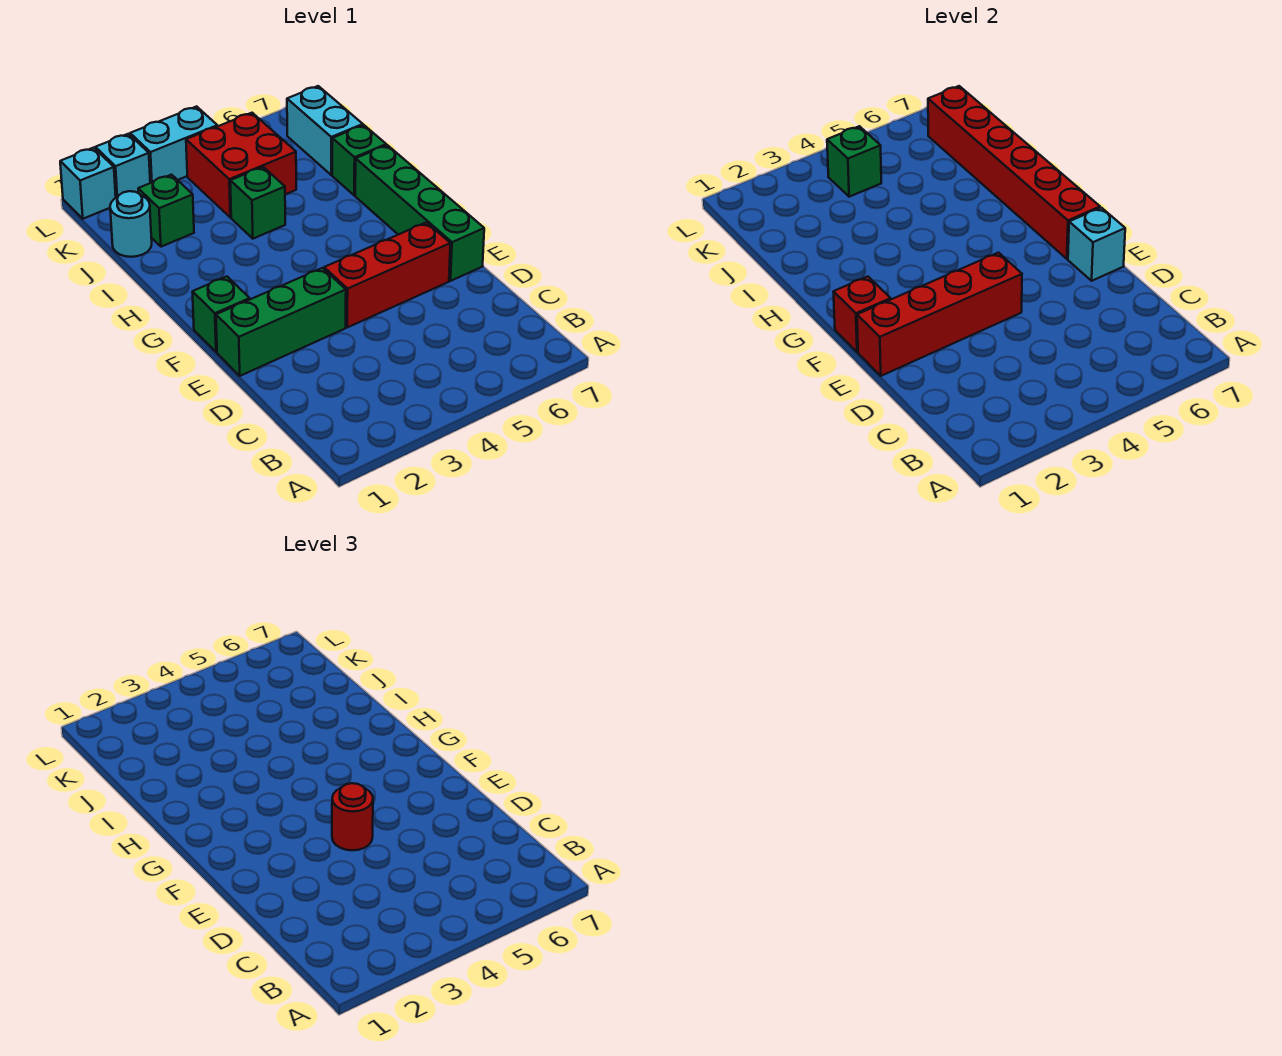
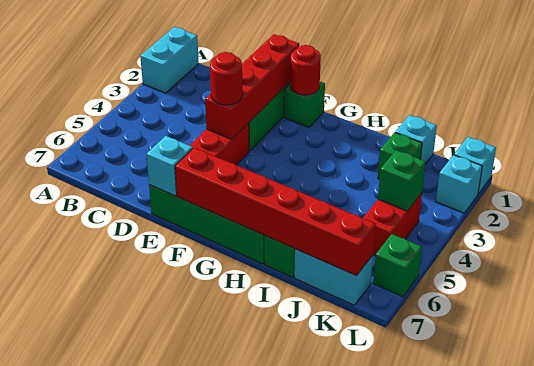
red brick F1 level 2 -> red round brick F1 level 2
green brick I4 level 1 -> green brick L6 level 1
cyan round brick J1 level 1 -> cyan brick J1 level 1
red brick J4:K5 level 1 -> red brick K4:K5 level 1
cyan brick L3:L4 level 1 -> cyan brick A1:A2 level 1

